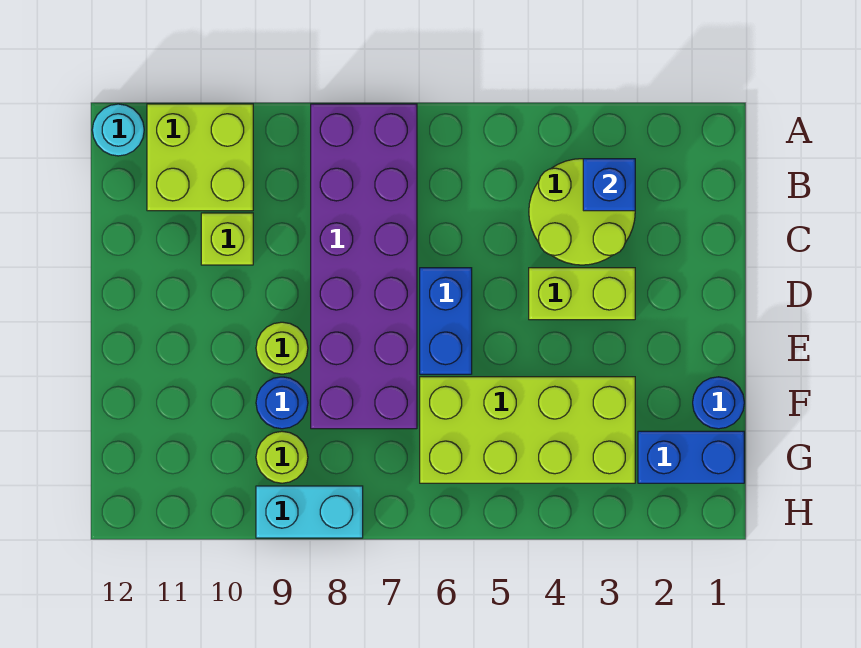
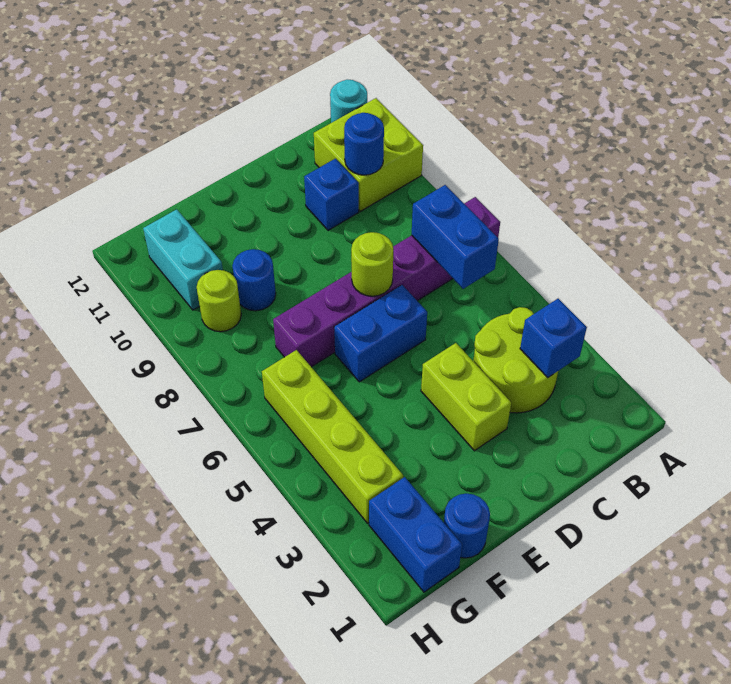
purple brick A7:F8 level 1 -> purple brick A7:F7 level 1
none -> blue brick B6:B7 level 2
none -> blue round brick B10 level 2
lime brick C10 level 1 -> blue brick C10 level 1
lime round brick E9 level 1 -> lime round brick D7 level 2
lime brick F3:G6 level 1 -> lime brick G3:G6 level 1
cyan brick H8:H9 level 1 -> cyan brick G10:G11 level 1

